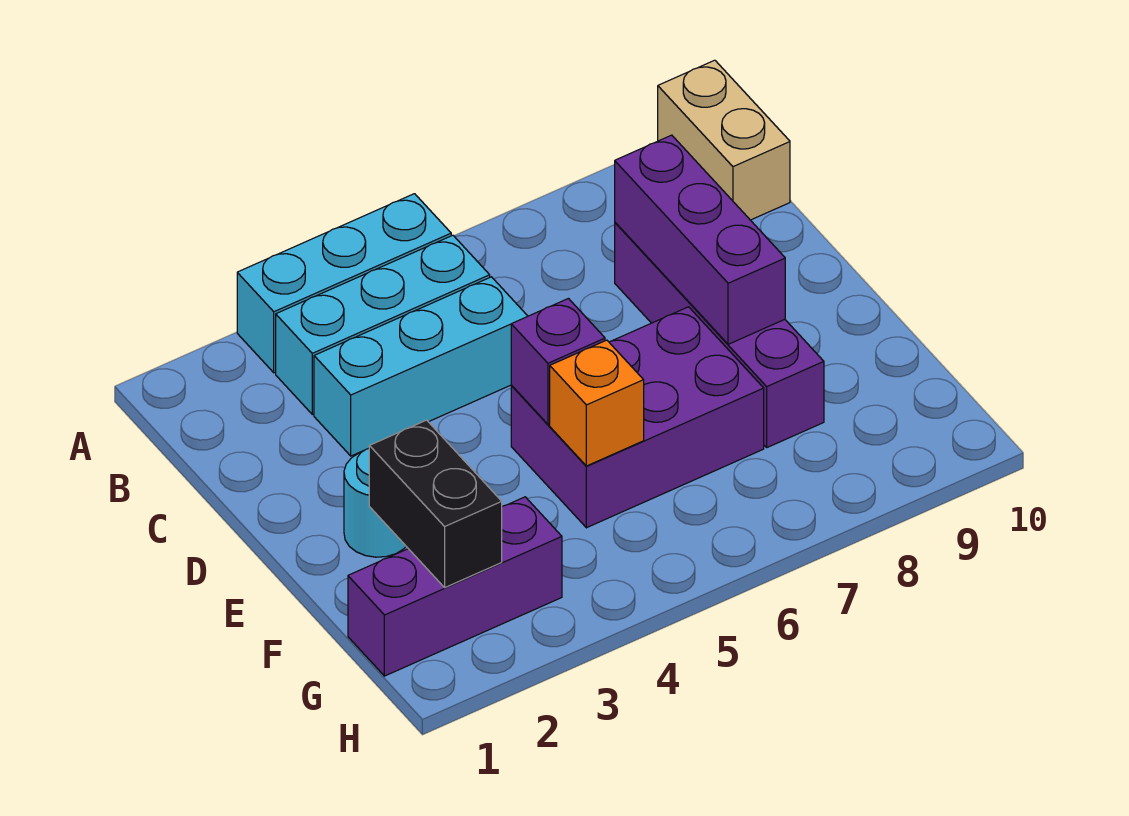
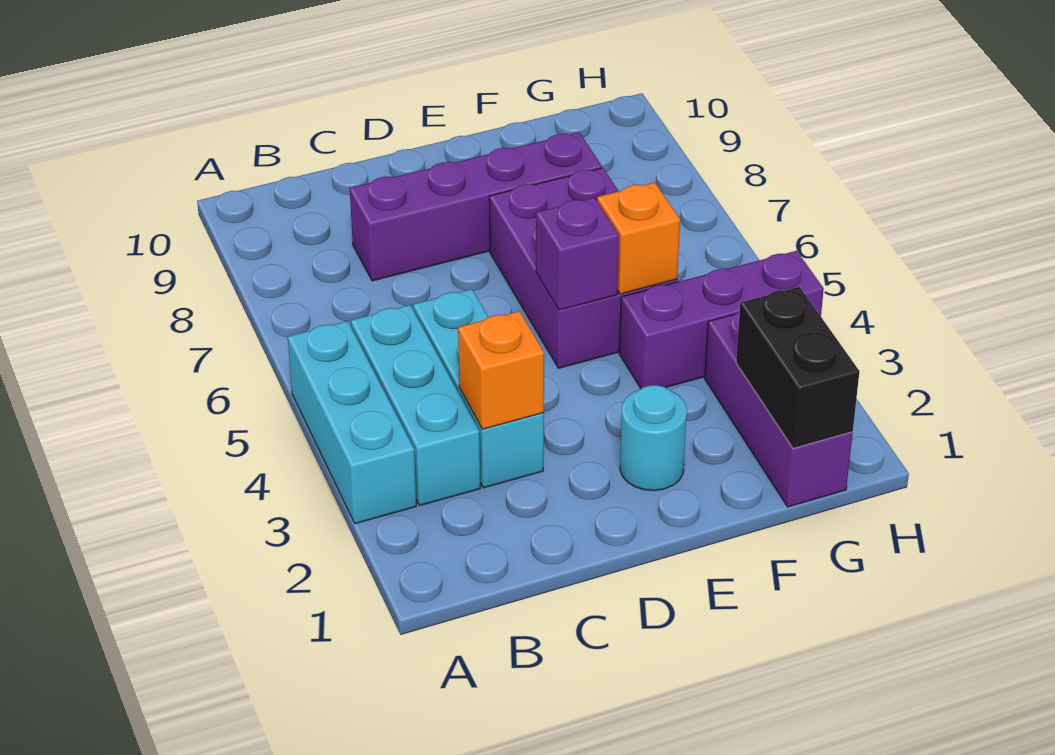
tan brick A10:B10 level 1 -> none
none -> orange brick C3 level 2
purple brick C8:E8 level 2 -> purple brick F4:H4 level 1
black brick F2:G2 level 2 -> black brick G1:G2 level 2

